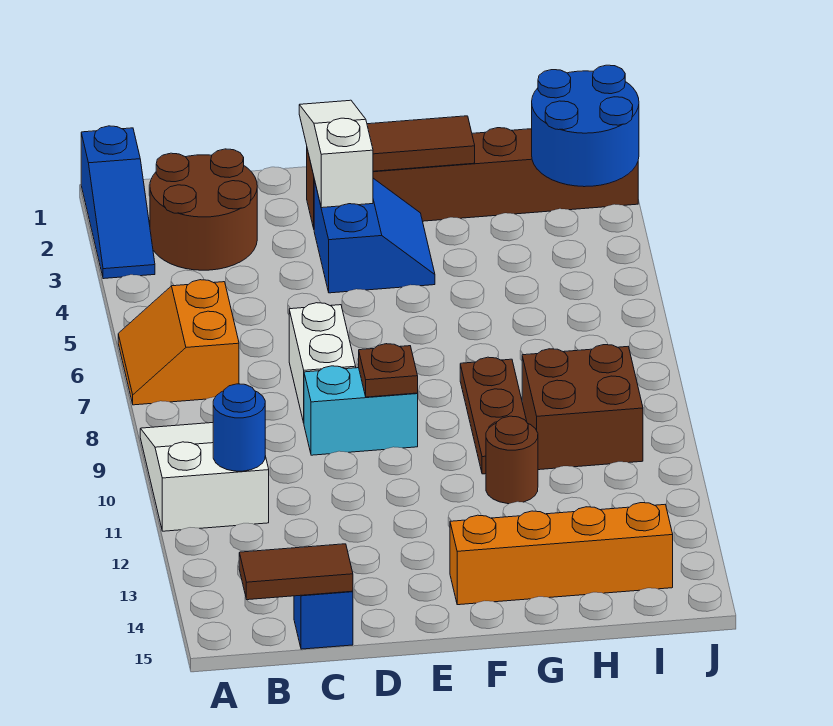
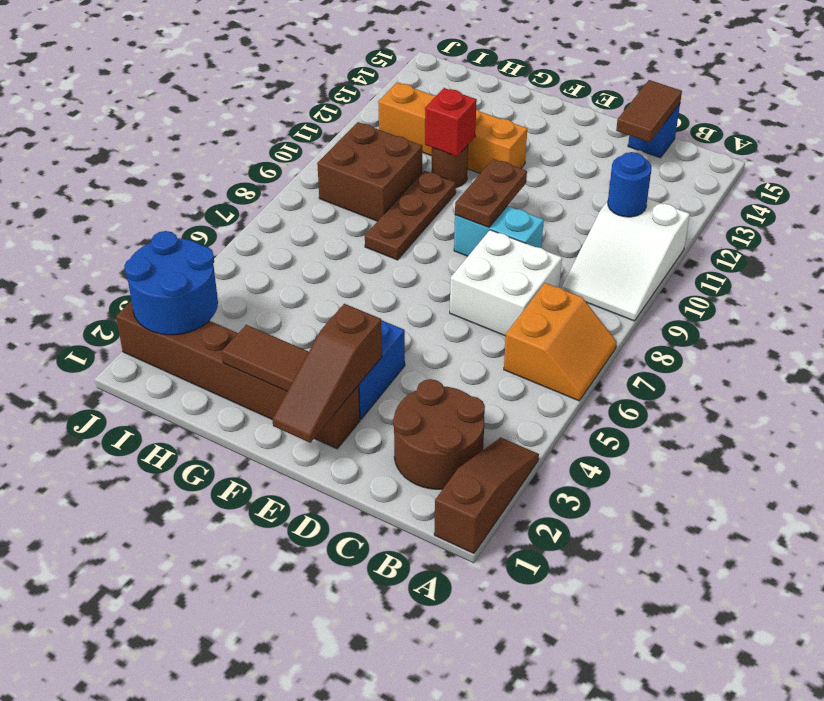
blue slope A1:A3 level 1 top 1 -> brown slope A1:A3 level 1 top 1
brown tile B15:C15 level 2 -> brown tile C14:C15 level 2
white brick D7:D8 level 1 -> white brick C7:D8 level 1
white slope E1:E3 level 2 top 3 -> brown slope E1:E3 level 2 top 3
brown plate E9 level 2 -> brown plate E9:E10 level 2
orange brick F14:I14 level 1 -> orange brick F12:I12 level 1
none -> red brick G11 level 2

